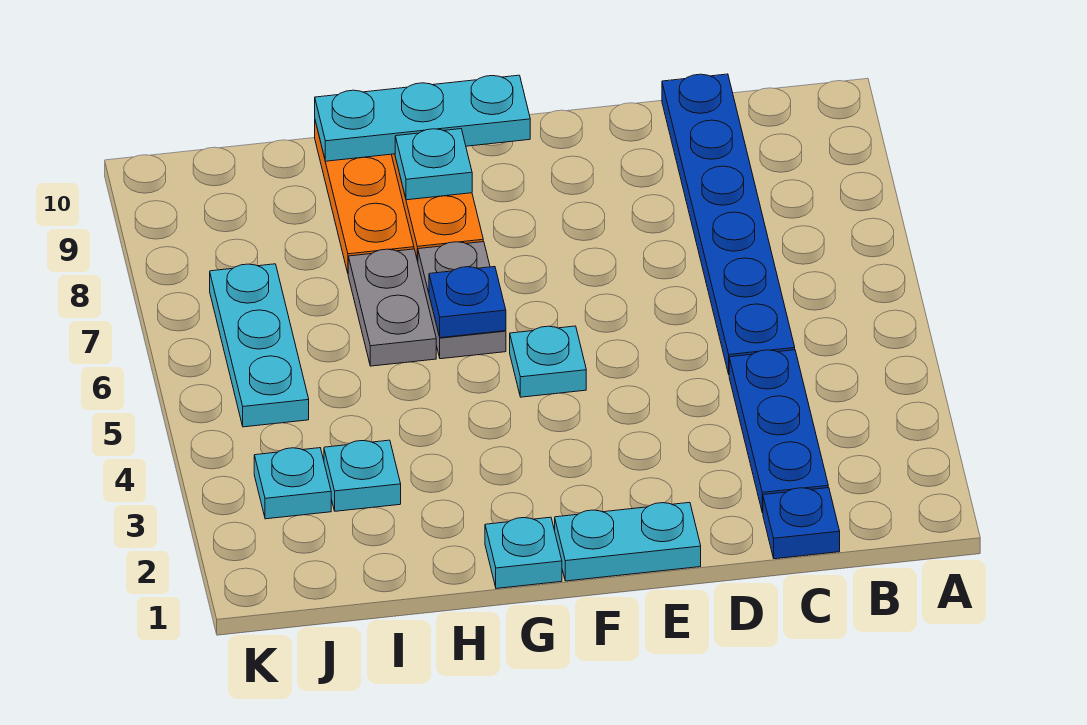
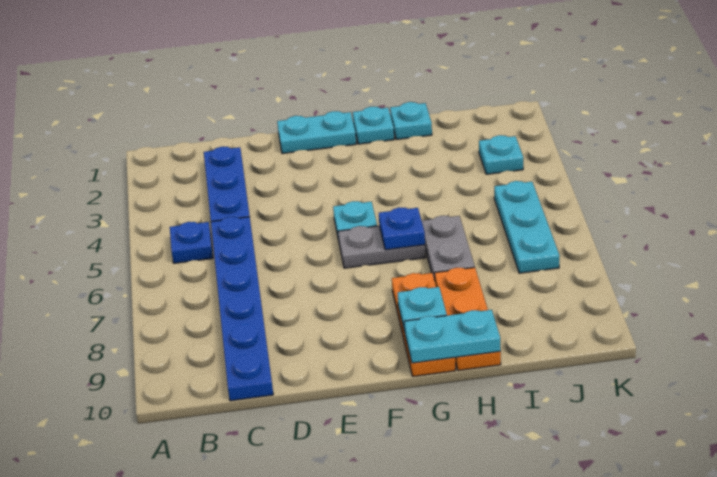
blue plate C1 level 1 -> blue plate B5 level 1
cyan plate F10:H10 level 2 -> cyan plate G10:H10 level 2
grey plate G6:G7 level 1 -> grey plate F6:G6 level 1
cyan plate I3 level 1 -> cyan plate H1 level 1

